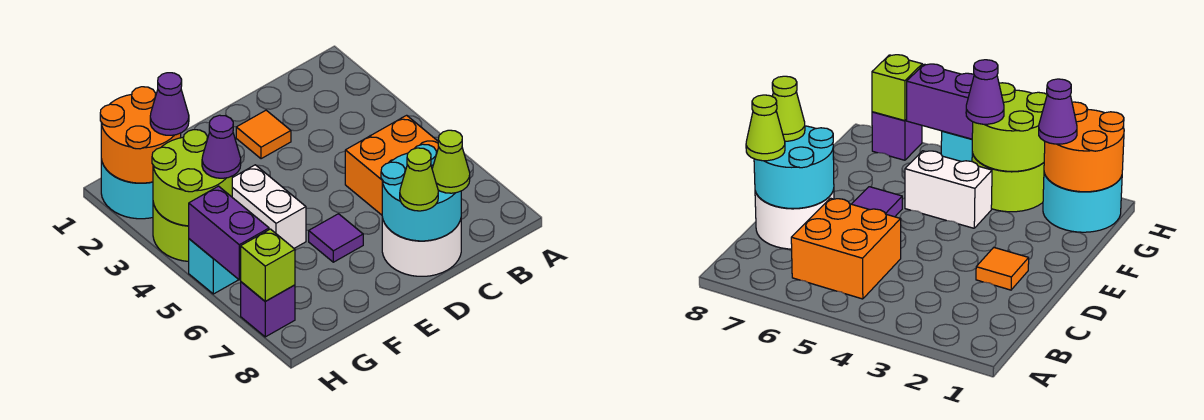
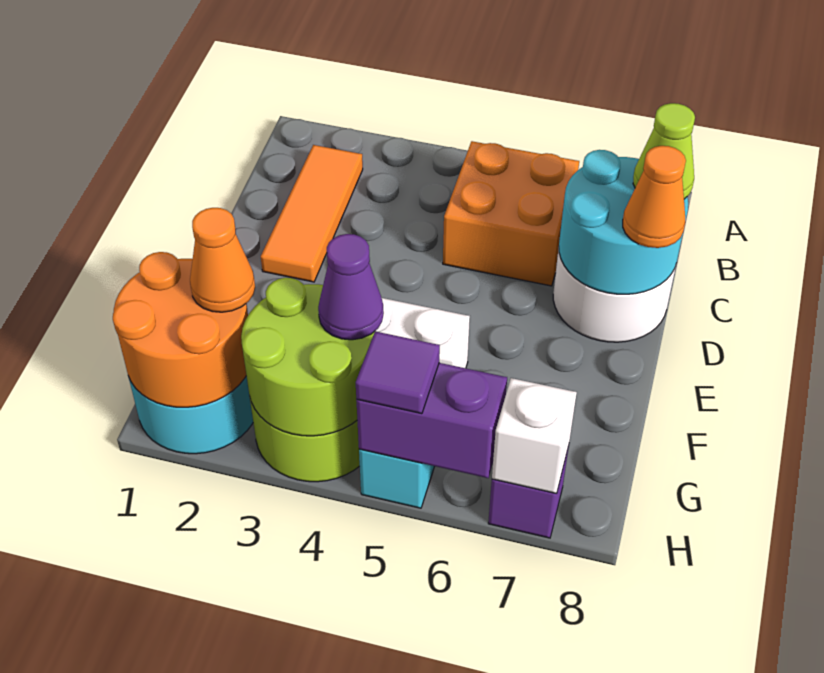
orange tile D2 level 1 -> orange tile B2:D2 level 1
lime cone D8 level 3 -> orange cone D8 level 3
purple tile E6 level 1 -> purple tile H5 level 3
purple cone G2 level 3 -> orange cone G2 level 3
lime brick H7 level 2 -> white brick H7 level 2

